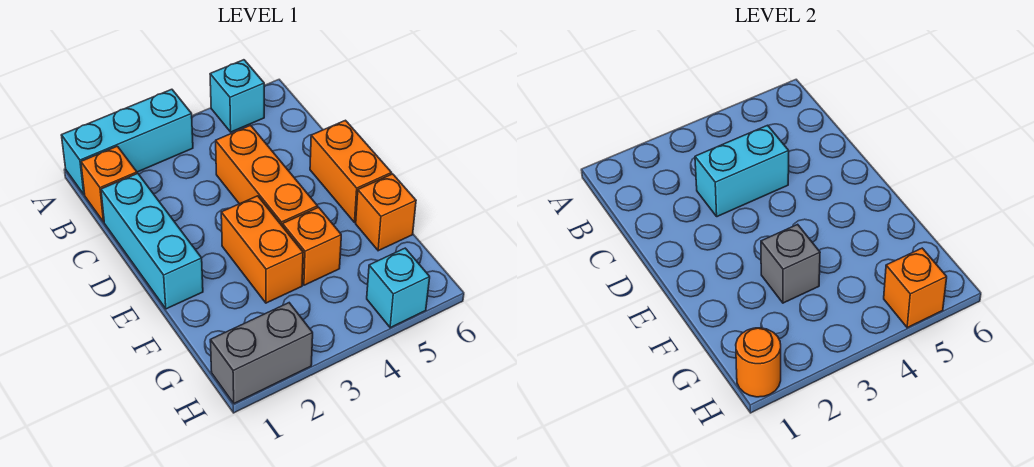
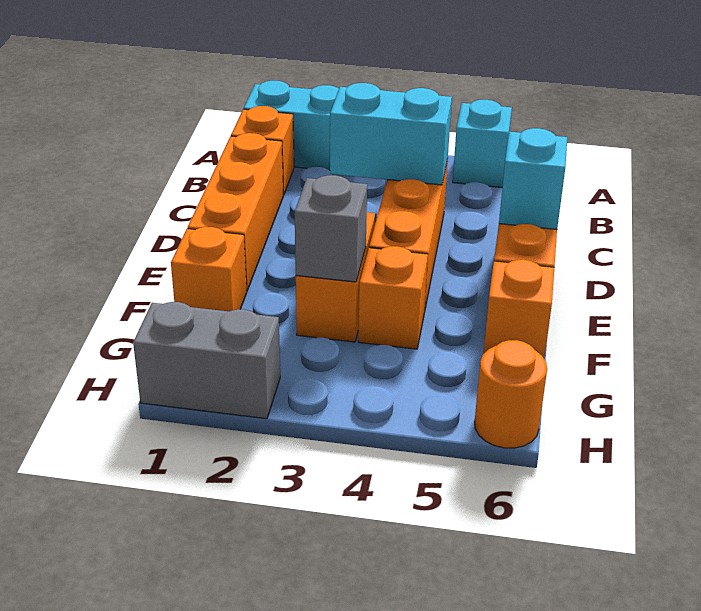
cyan brick C1:E1 level 1 -> orange brick C1:E1 level 1
orange round brick H1 level 2 -> orange round brick H6 level 1
cyan brick H5 level 1 -> cyan brick D6 level 2
orange brick H5 level 2 -> orange brick F1 level 1

